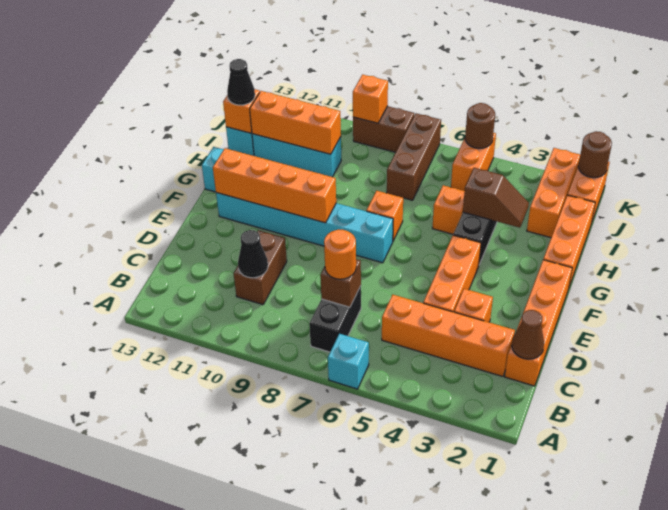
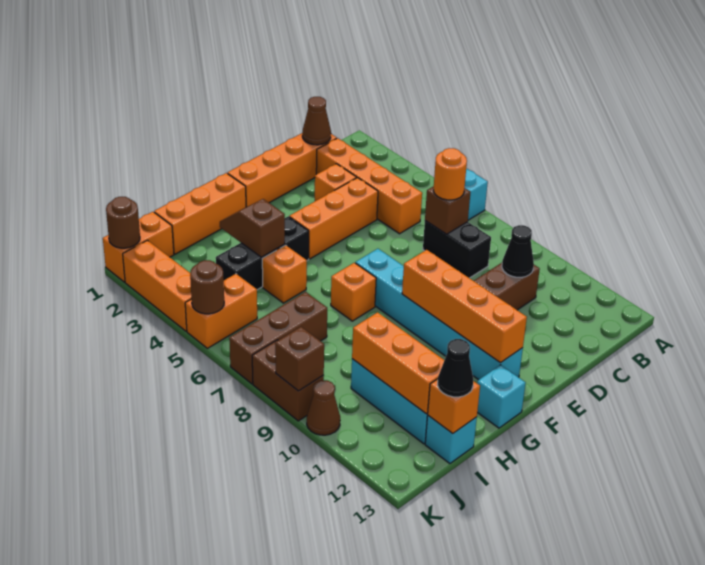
black brick B7:C7 level 1 -> black brick C7:C8 level 1
orange brick I2:K2 level 1 -> orange brick K2:K4 level 1
orange brick K9 level 2 -> brown brick K9 level 2
none -> brown cone K10 level 1

